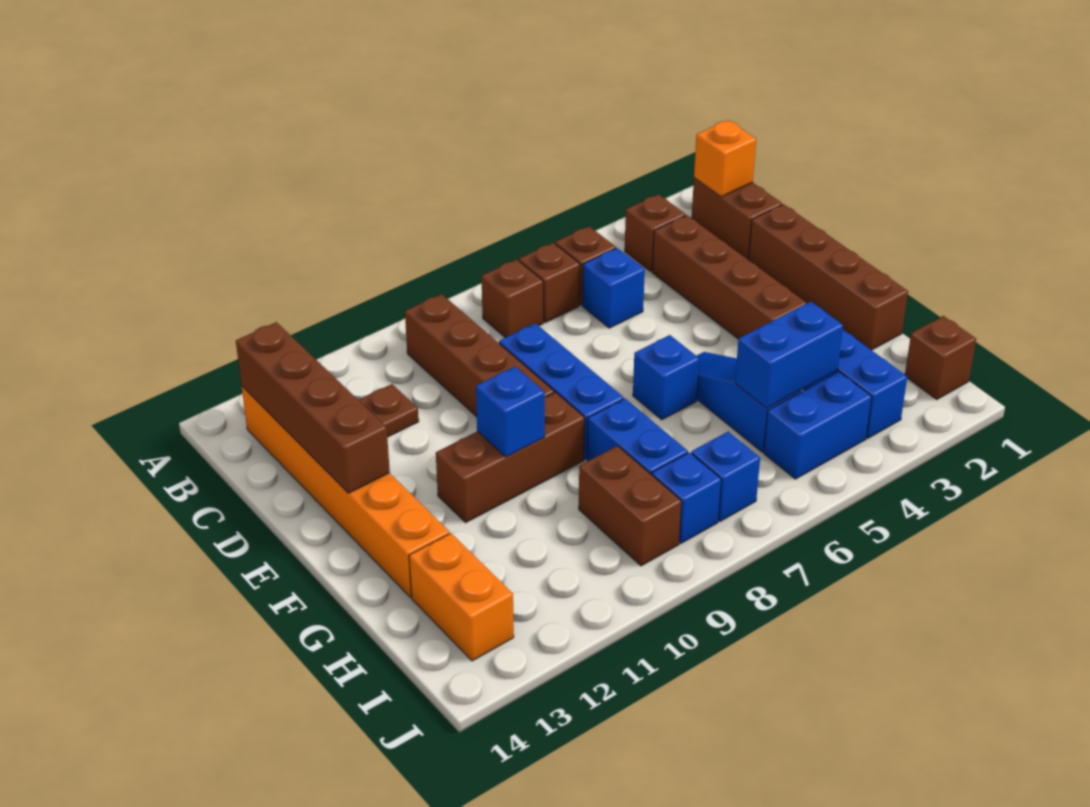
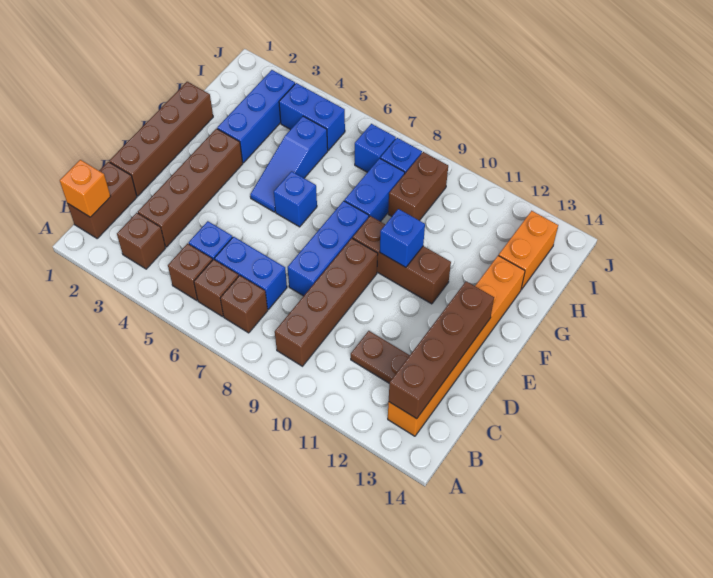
blue brick H4:H5 level 2 -> blue brick C6:C7 level 1
brown brick I1 level 1 -> none

